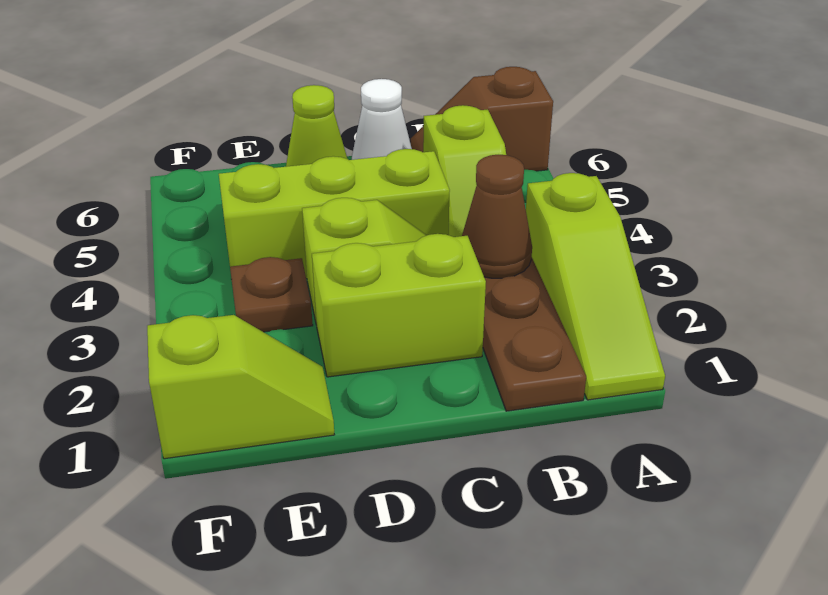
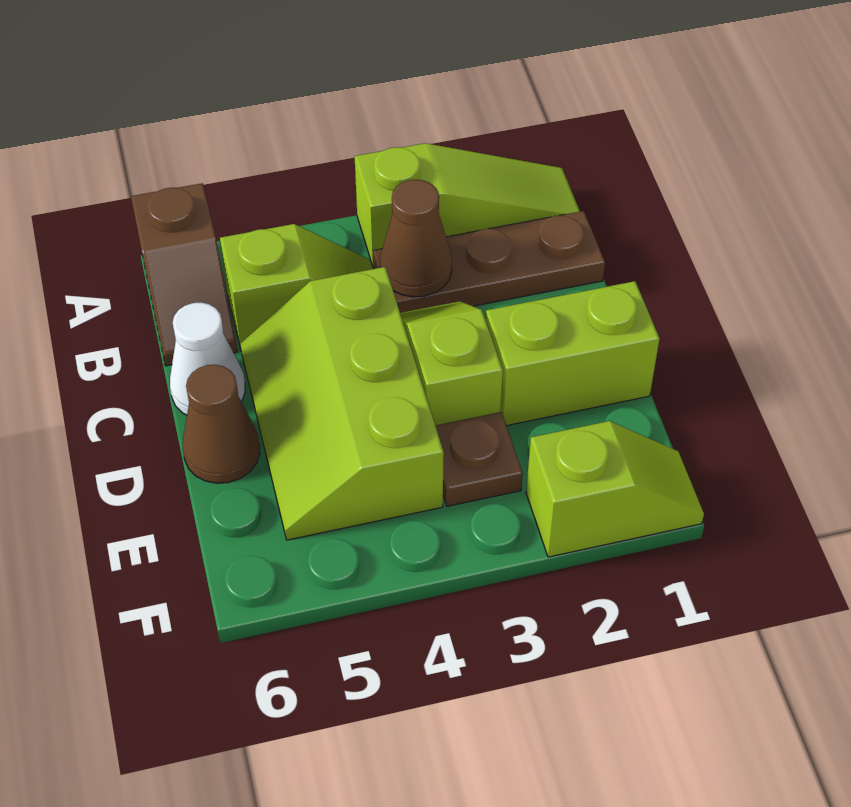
lime brick C2:D2 level 1 -> lime brick D1:D2 level 1
lime cone D6 level 1 -> brown cone D6 level 1
lime slope E1:F1 level 1 top F -> lime slope F1:F2 level 1 top 2

